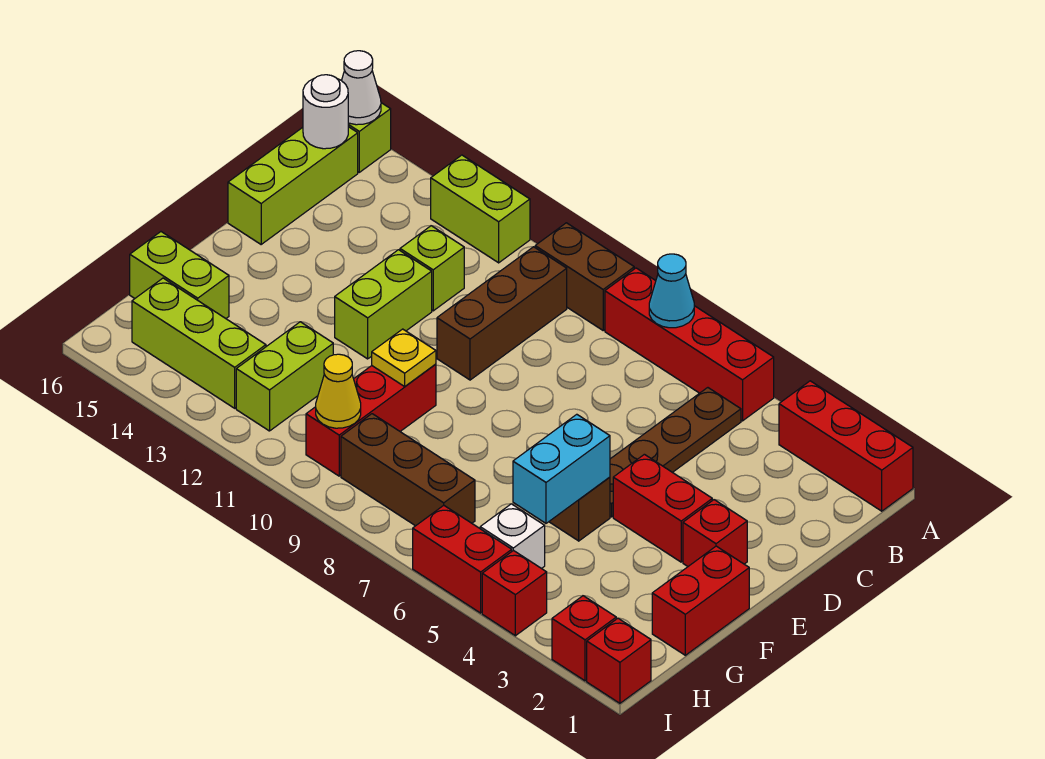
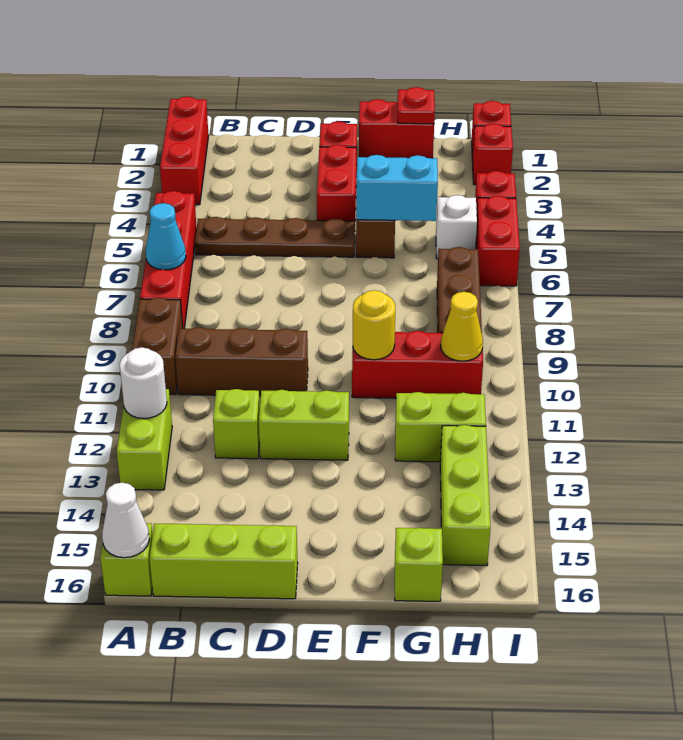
white round brick B16 level 2 -> white round brick A12 level 2
yellow plate F10 level 2 -> yellow round brick F10 level 2
none -> red plate G1 level 2
lime brick G15:G16 level 1 -> lime brick G16 level 1

